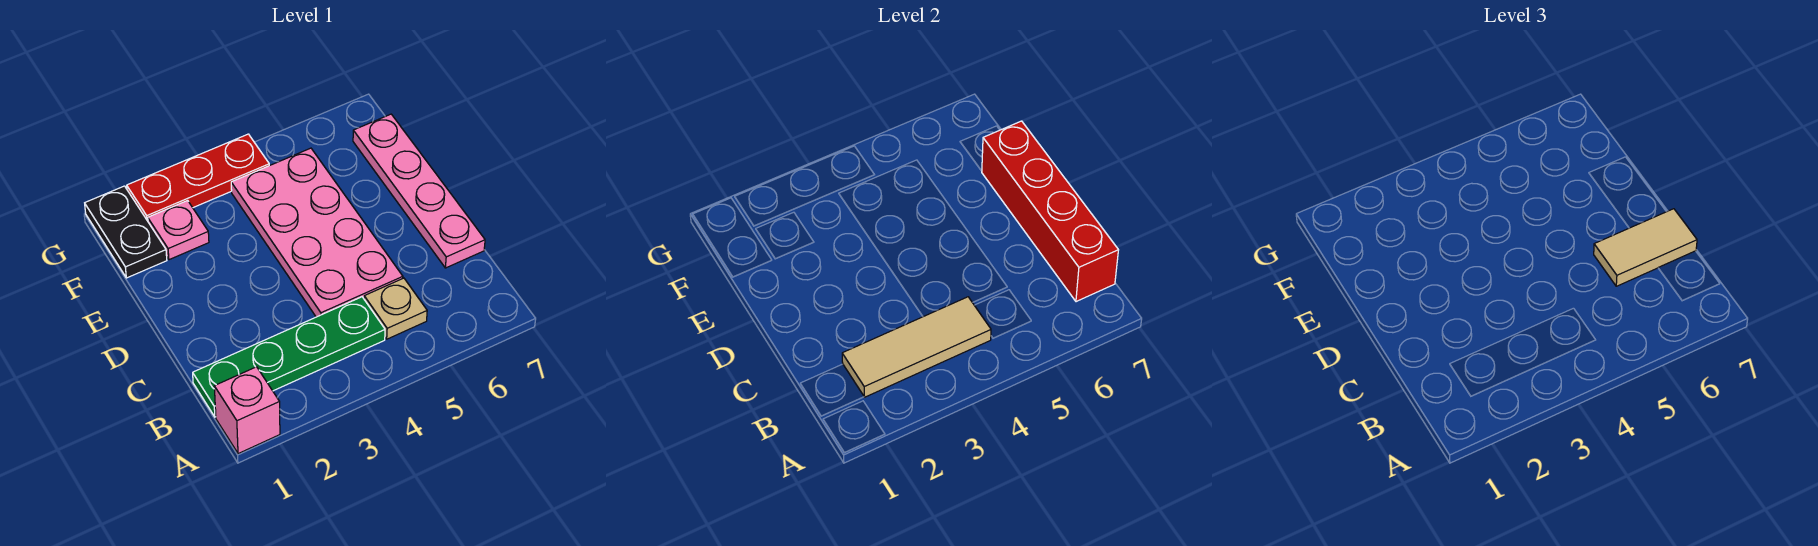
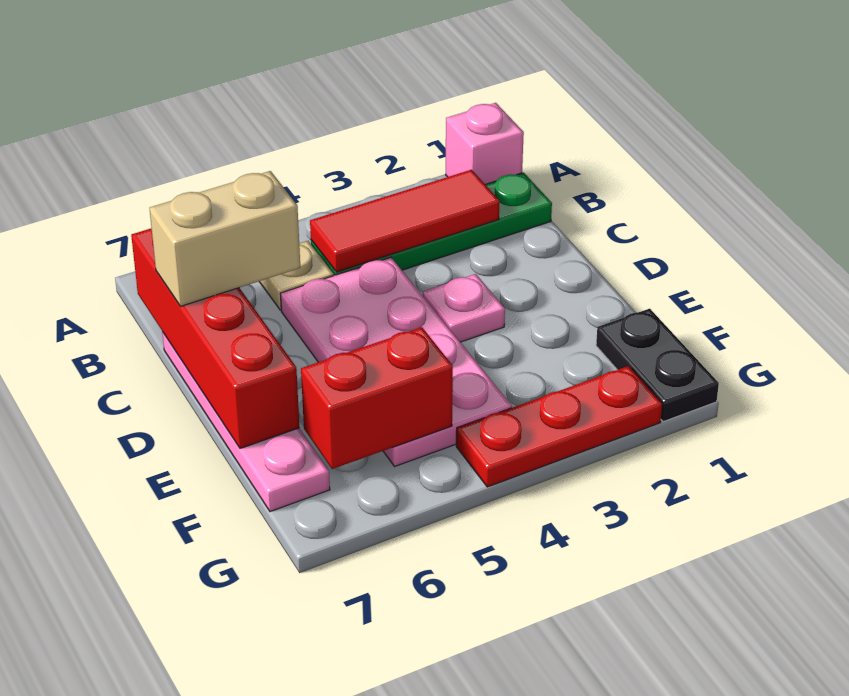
tan tile B2:B4 level 2 -> red tile B2:B4 level 2
tan tile C6:C7 level 3 -> tan brick C6:C7 level 3
pink plate F2 level 1 -> pink plate D3 level 1
none -> red brick F5:F6 level 2

